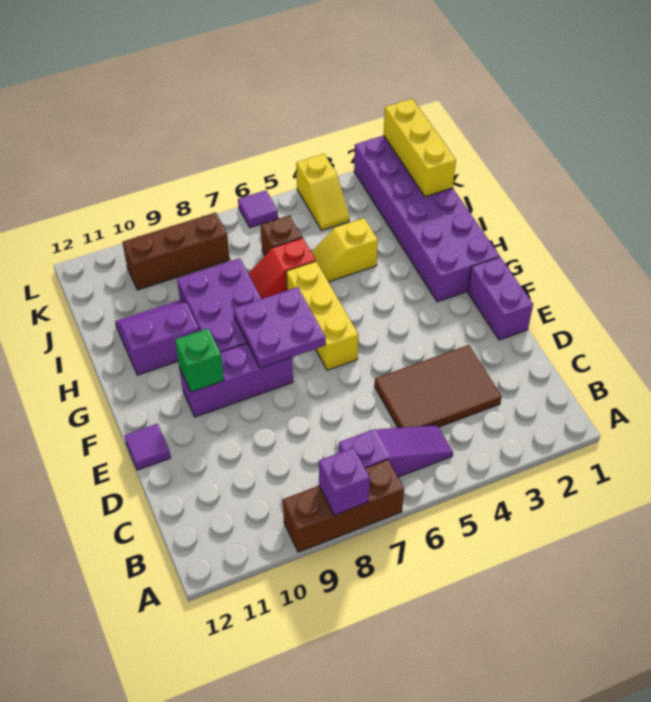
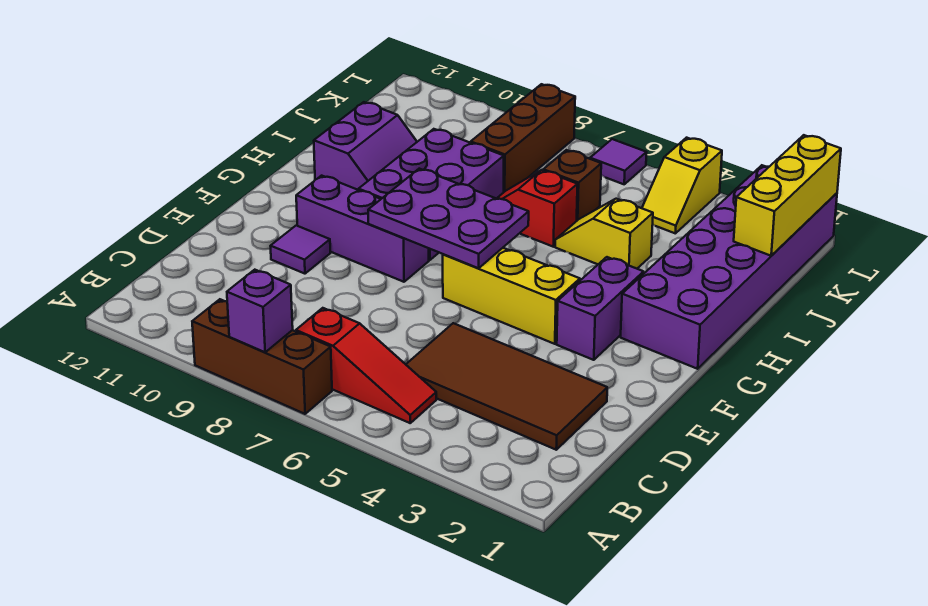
purple slope B5:B7 level 1 top 7 -> red slope B5:B7 level 1 top 7
brown tile C3:D5 level 1 -> brown tile C2:D5 level 1
purple brick E1:F1 level 1 -> purple brick F3:G3 level 1
purple tile E12 level 1 -> purple tile E10 level 1
yellow brick F6:H6 level 1 -> yellow brick F4:F6 level 1
purple plate F7:G8 level 2 -> purple plate F6:G8 level 2
green brick F10 level 2 -> none
purple slope H10:I11 level 1 top H -> purple slope H10:I11 level 1 top 11
brown brick K8:K10 level 1 -> brown brick J8:L8 level 1

